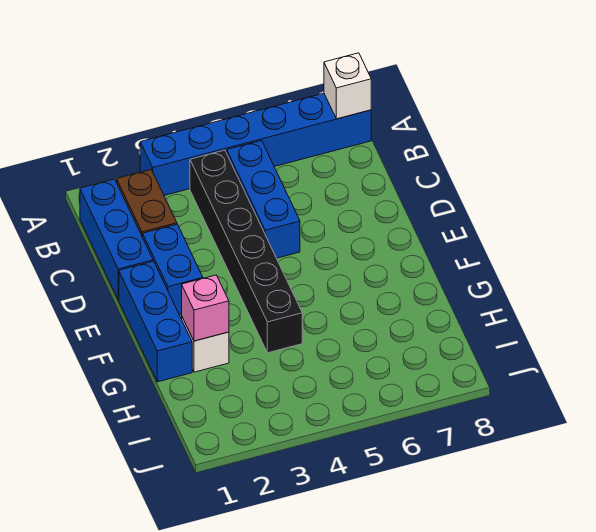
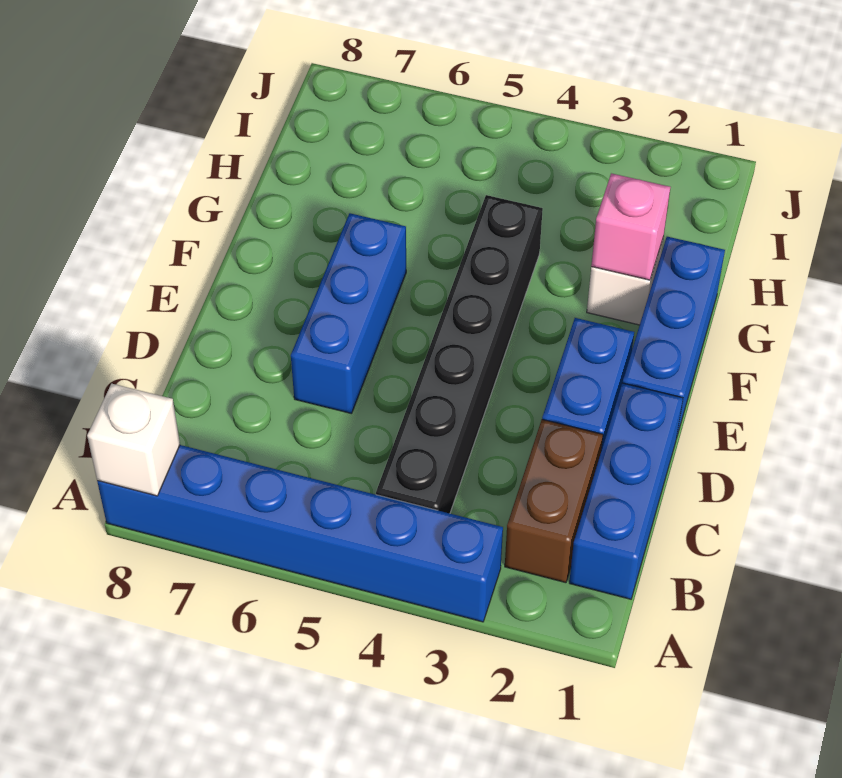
blue brick B5:D5 level 1 -> blue brick D6:F6 level 1

